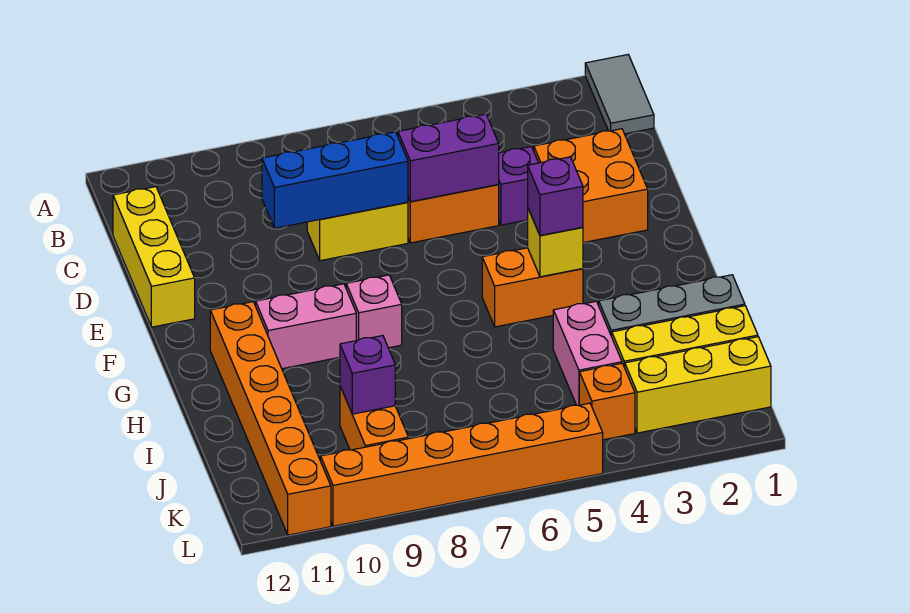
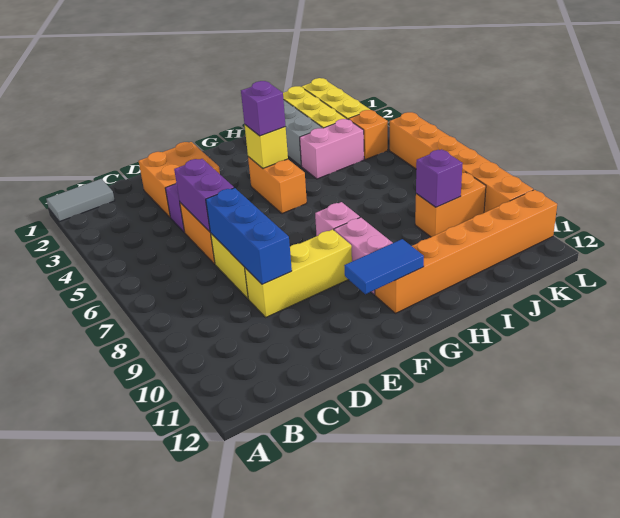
yellow brick C12:E12 level 1 -> yellow brick D9:F9 level 1
none -> blue tile F11:G11 level 2

